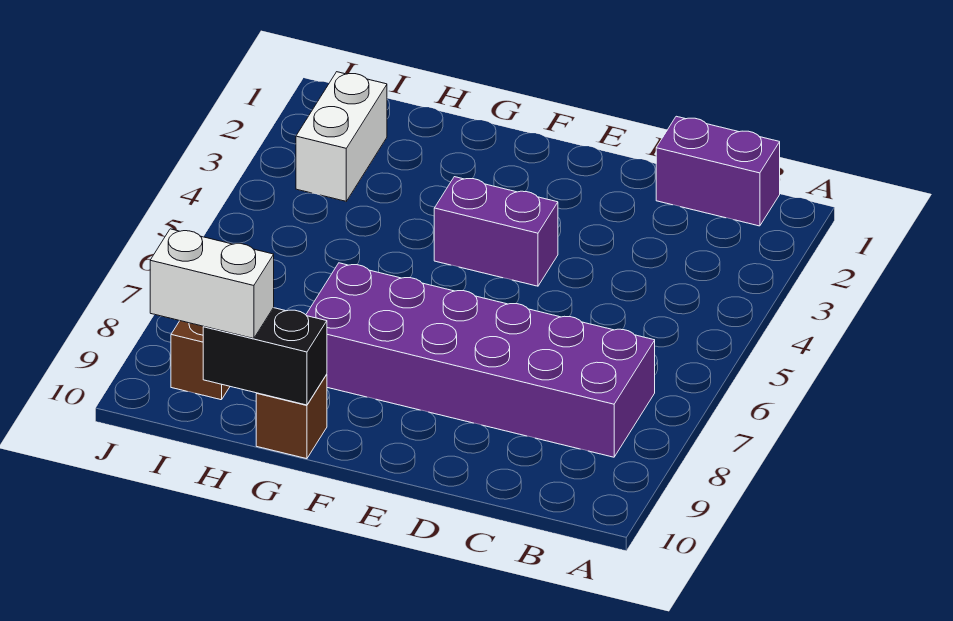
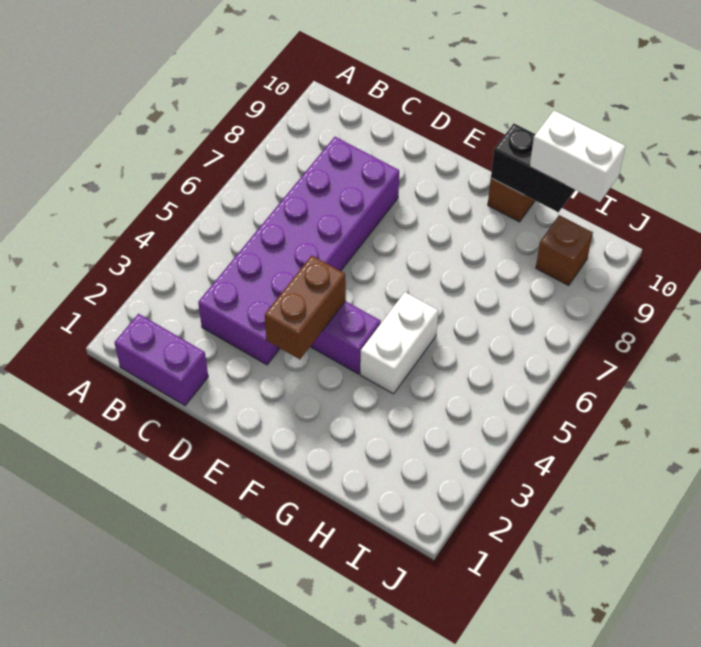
purple brick B7:G8 level 1 -> purple brick C3:D8 level 1
none -> brown brick E3:E4 level 2
white brick I2:I3 level 1 -> white brick G4:G5 level 1

